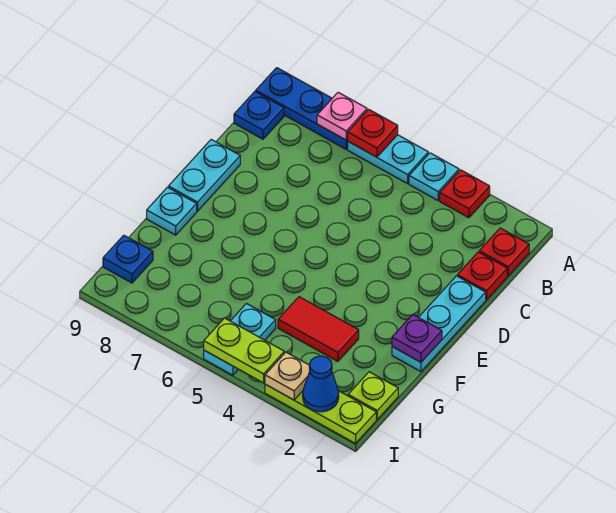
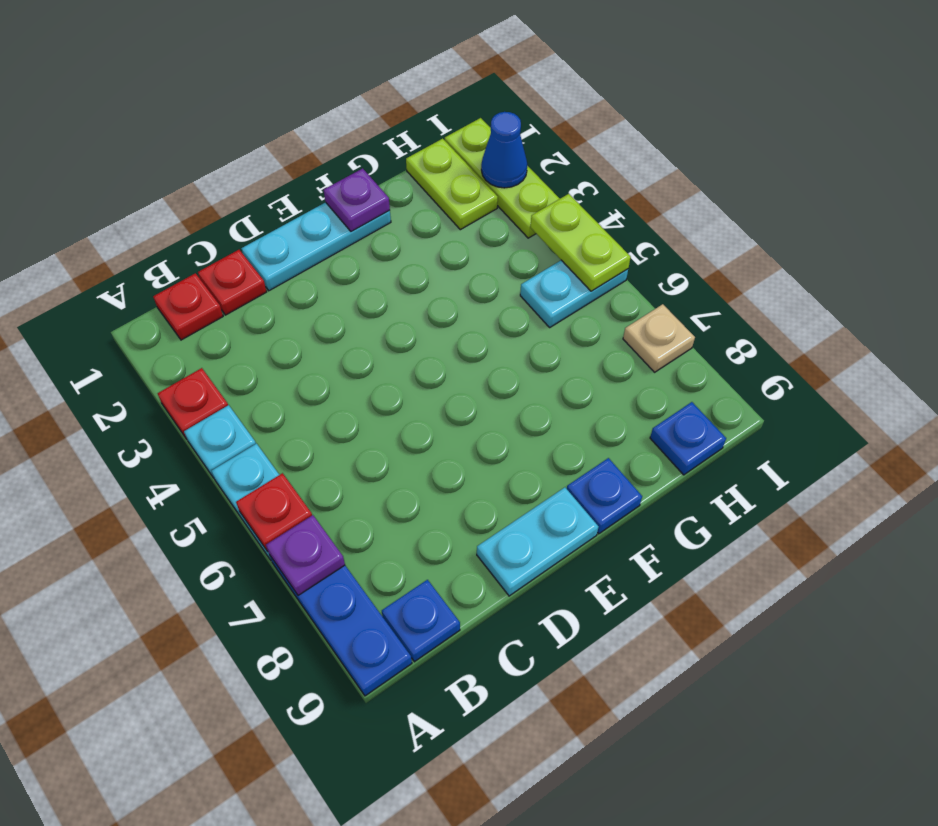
pink plate A7 level 2 -> purple plate A7 level 2
cyan plate F9 level 1 -> blue plate F9 level 1
red tile G3:G4 level 1 -> none
lime plate H1 level 1 -> lime plate H1:H2 level 1
tan plate I3 level 2 -> tan plate I7 level 1

